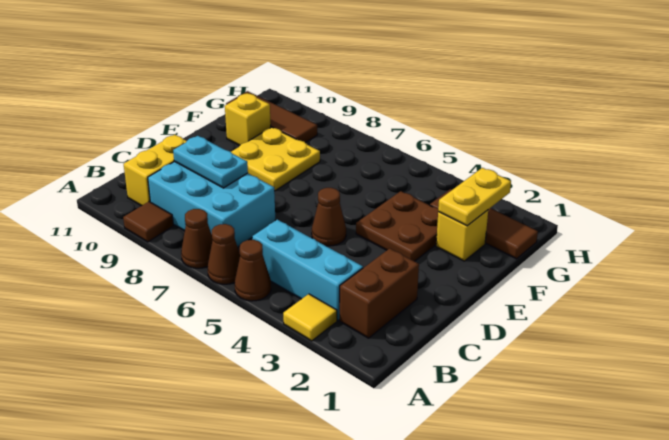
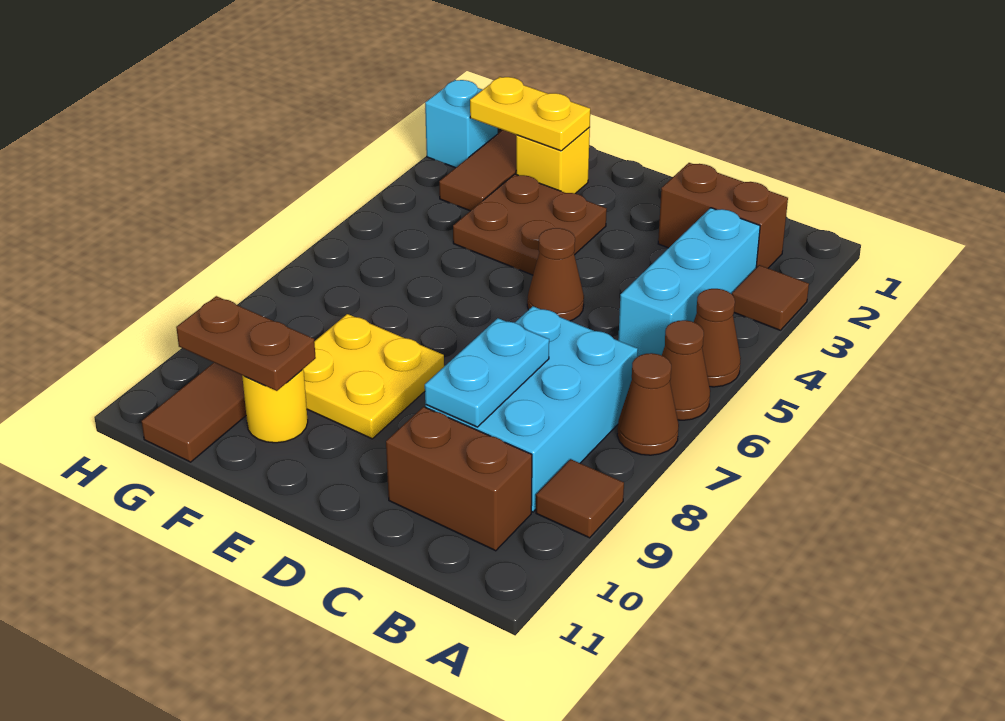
yellow tile A3 level 1 -> brown tile A3 level 1
yellow brick B10:C10 level 1 -> brown brick B10:C10 level 1
yellow brick F10 level 1 -> yellow round brick F10 level 1
none -> brown plate F10:G10 level 2
none -> cyan brick H2 level 1

